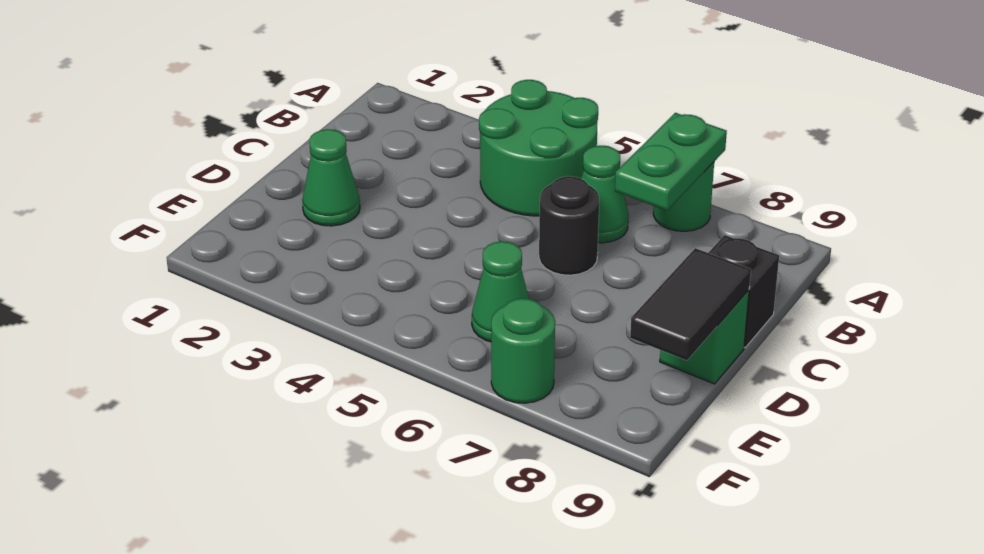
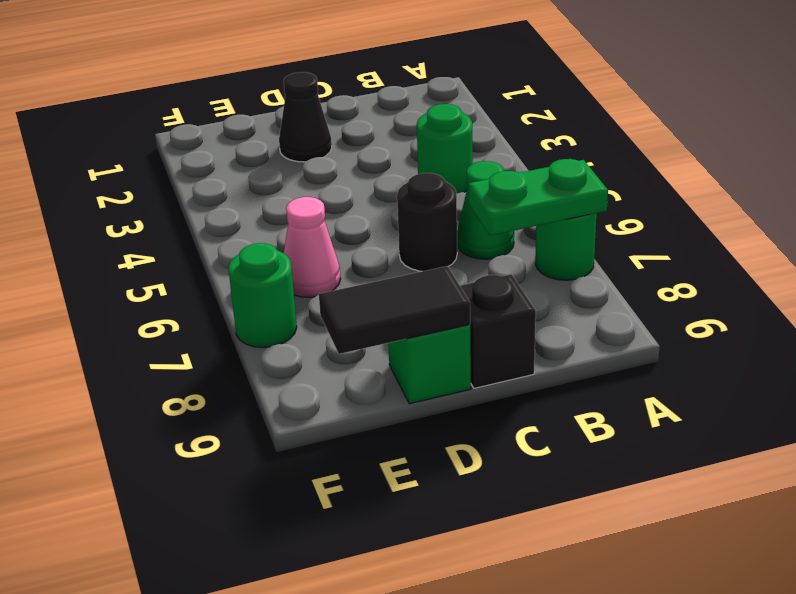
green round brick A4:B5 level 1 -> green round brick B4 level 1
green cone D2 level 1 -> black cone D2 level 1
green cone E6 level 1 -> pink cone E6 level 1

